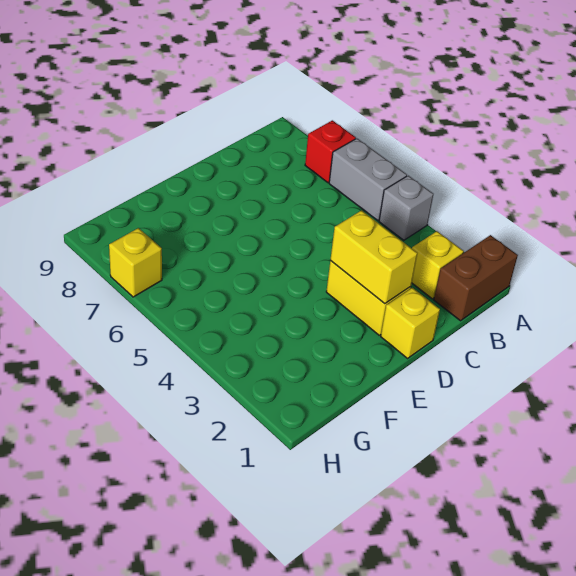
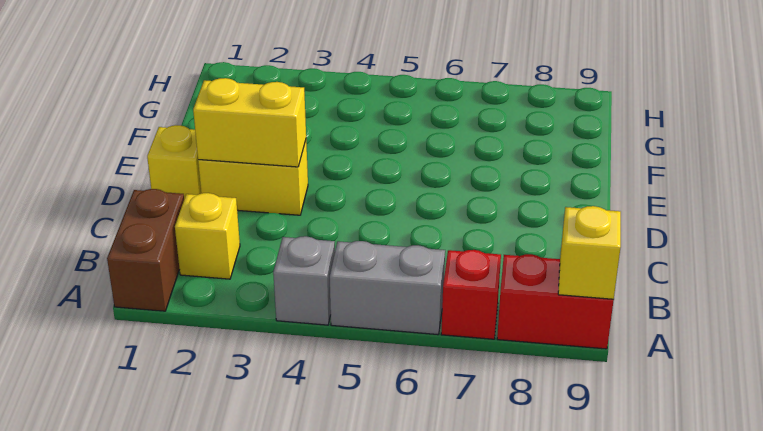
none -> red brick A8:A9 level 1
yellow brick H7 level 1 -> yellow brick A9 level 2

